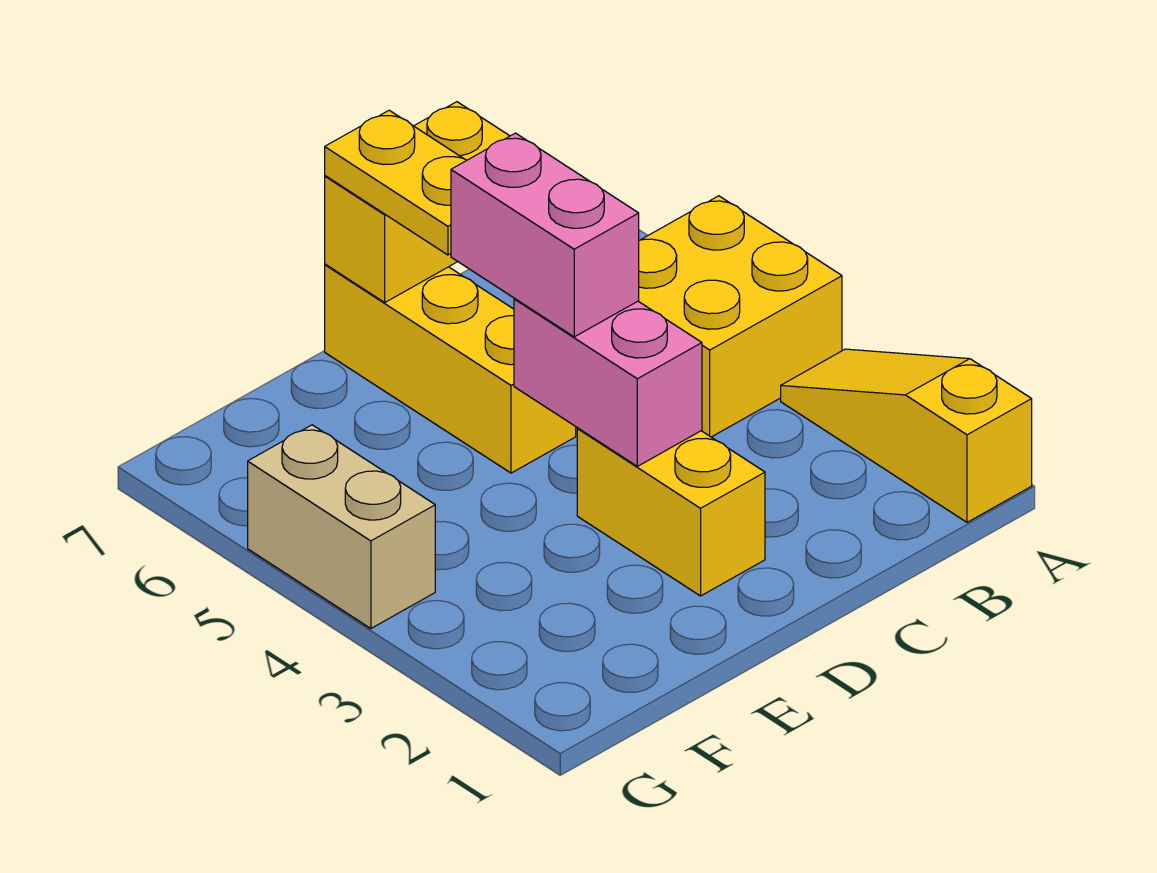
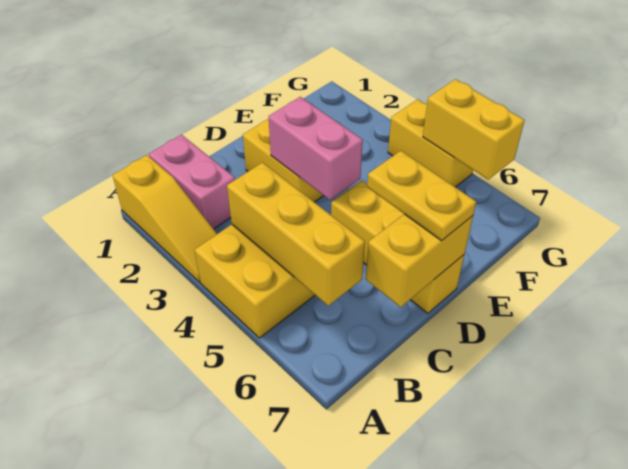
none -> yellow brick B4:B6 level 2
pink brick D4:D5 level 3 -> pink brick B1:B2 level 1
tan brick G4:G5 level 1 -> yellow brick G4:G5 level 1
none -> yellow brick G5:G6 level 2

